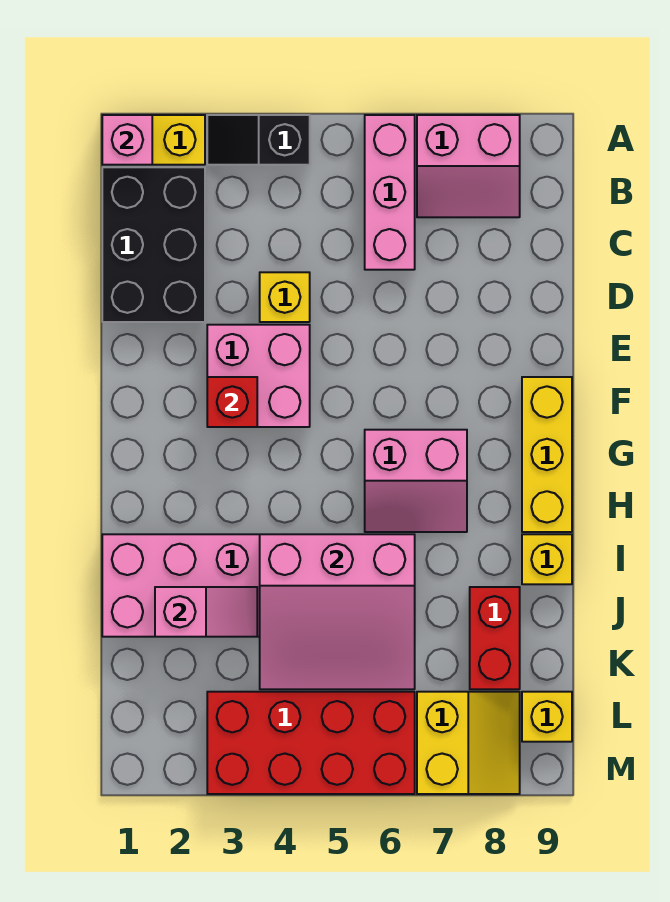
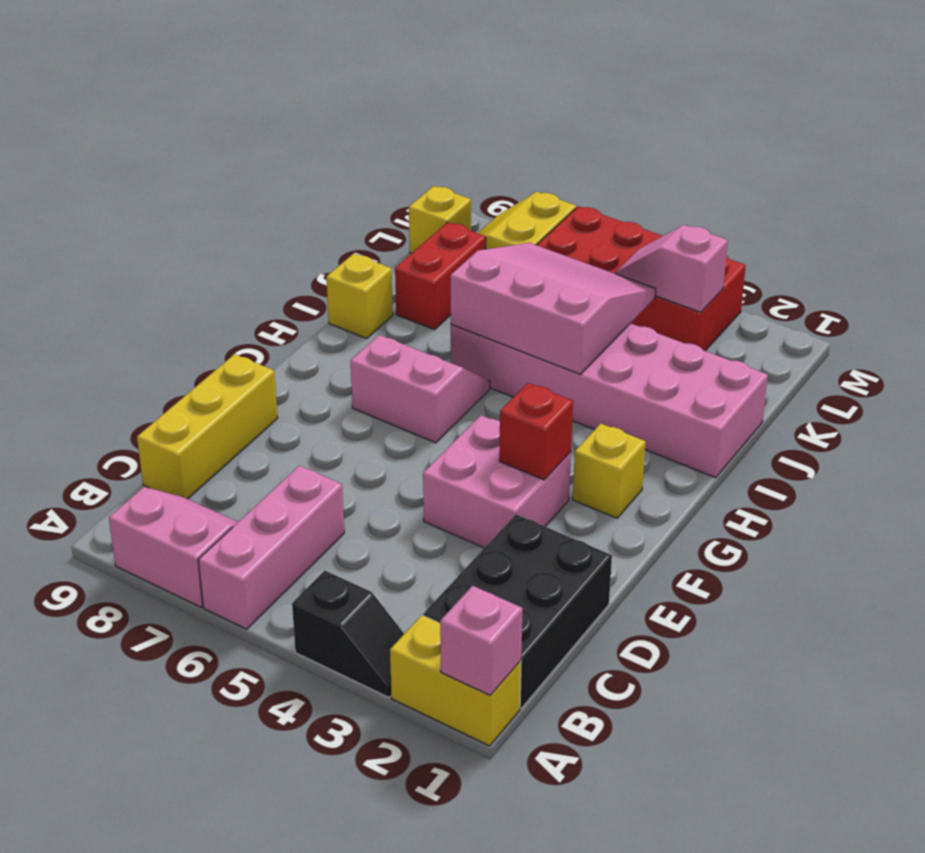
yellow brick D4 level 1 -> yellow brick G2 level 1
yellow brick F9:H9 level 1 -> yellow brick C9:E9 level 1
pink slope J2:J3 level 2 top 2 -> pink slope L3:L4 level 2 top 3

